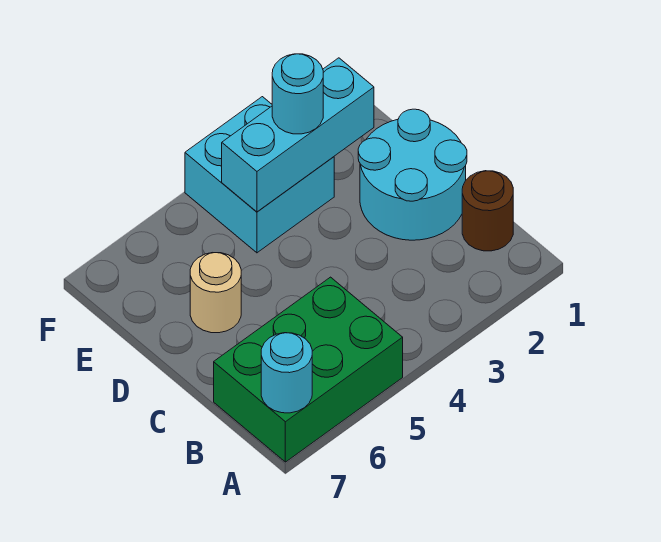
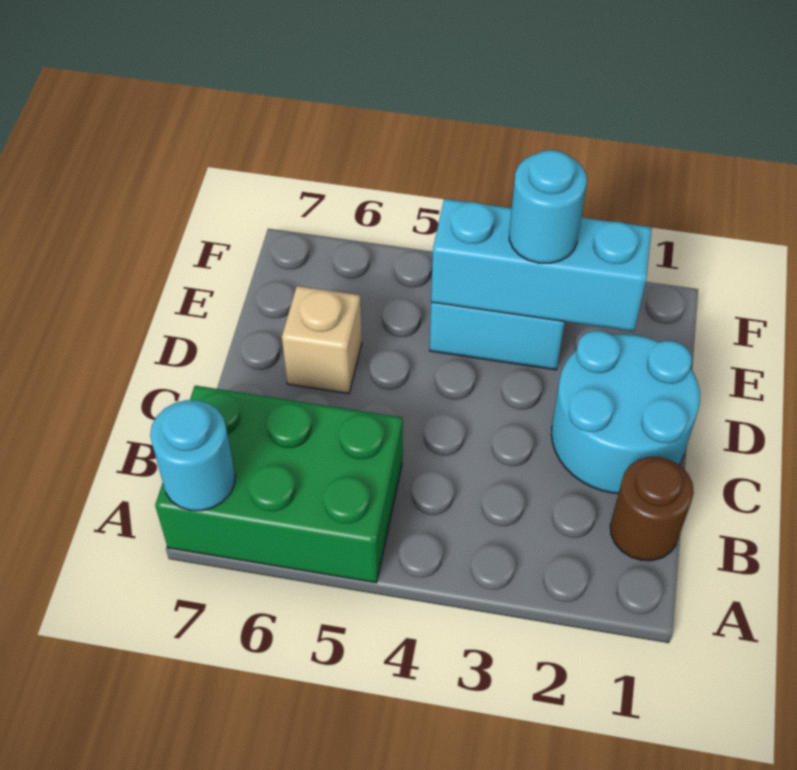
tan round brick D6 level 1 -> tan brick D6 level 1

